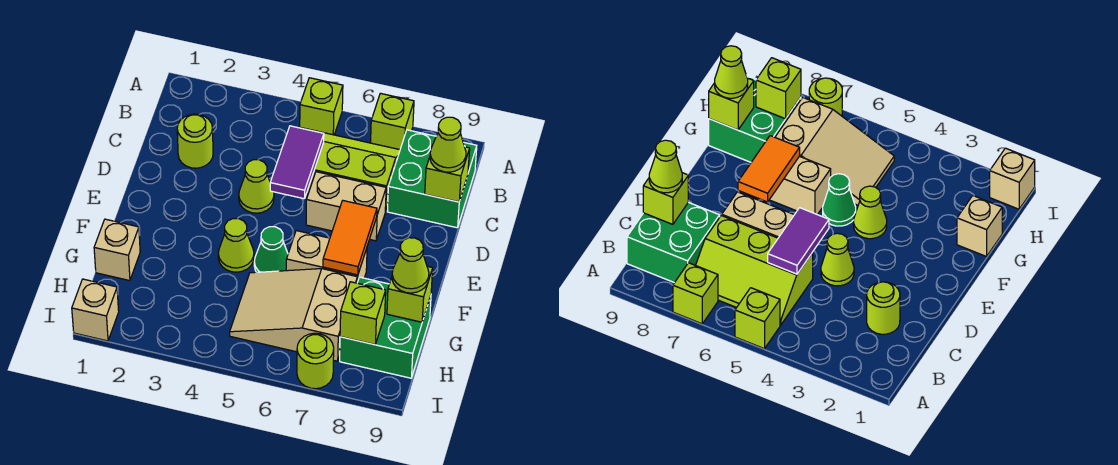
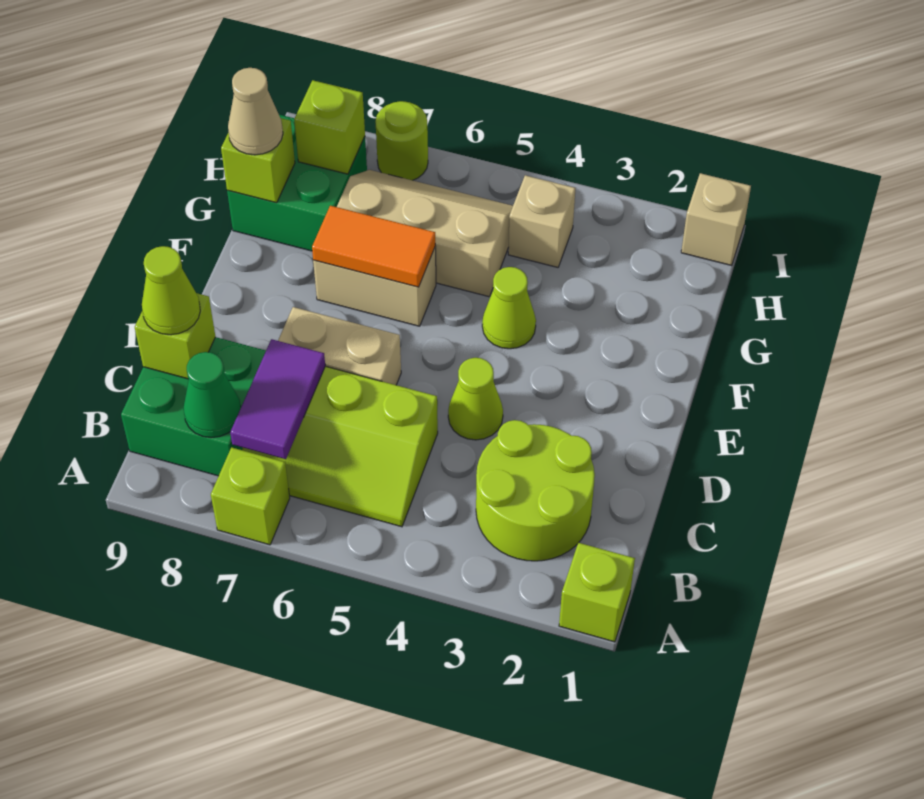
lime brick A5 level 1 -> lime brick A1 level 1
lime round brick C2 level 1 -> lime round brick B2:C3 level 1
purple tile C5:D5 level 2 -> purple tile B7:C7 level 2
orange tile E7:F7 level 2 -> orange tile F6:F7 level 2
green cone F5 level 1 -> green cone B8 level 2
tan brick G1 level 1 -> tan brick H4 level 1
tan slope G5:H7 level 1 top 7 -> tan slope G5:H7 level 1 top G
lime cone G9 level 3 -> tan cone G9 level 3

